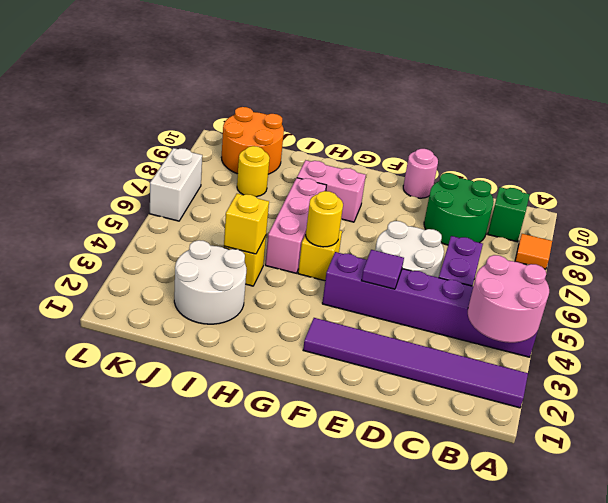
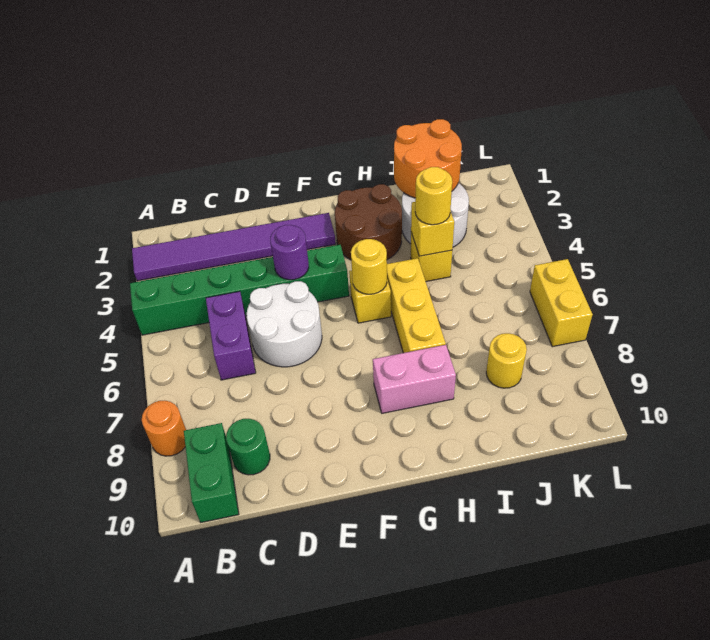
pink round brick A3:B4 level 2 -> none
purple brick A4:F4 level 1 -> green brick A4:F4 level 1
orange tile A8 level 1 -> orange round brick A8 level 1
green brick B9 level 1 -> green brick B9:B10 level 1
green round brick C8:D9 level 1 -> green round brick C9 level 1
purple tile E4 level 2 -> purple round brick E4 level 2
pink round brick E10 level 1 -> none
none -> brown round brick G2:H3 level 1
pink brick H5:H7 level 1 -> yellow brick H5:H7 level 1
none -> yellow round brick I4 level 3
orange round brick J9:K10 level 1 -> orange round brick I1:J2 level 2
white brick L6:L7 level 1 -> yellow brick L6:L7 level 1

